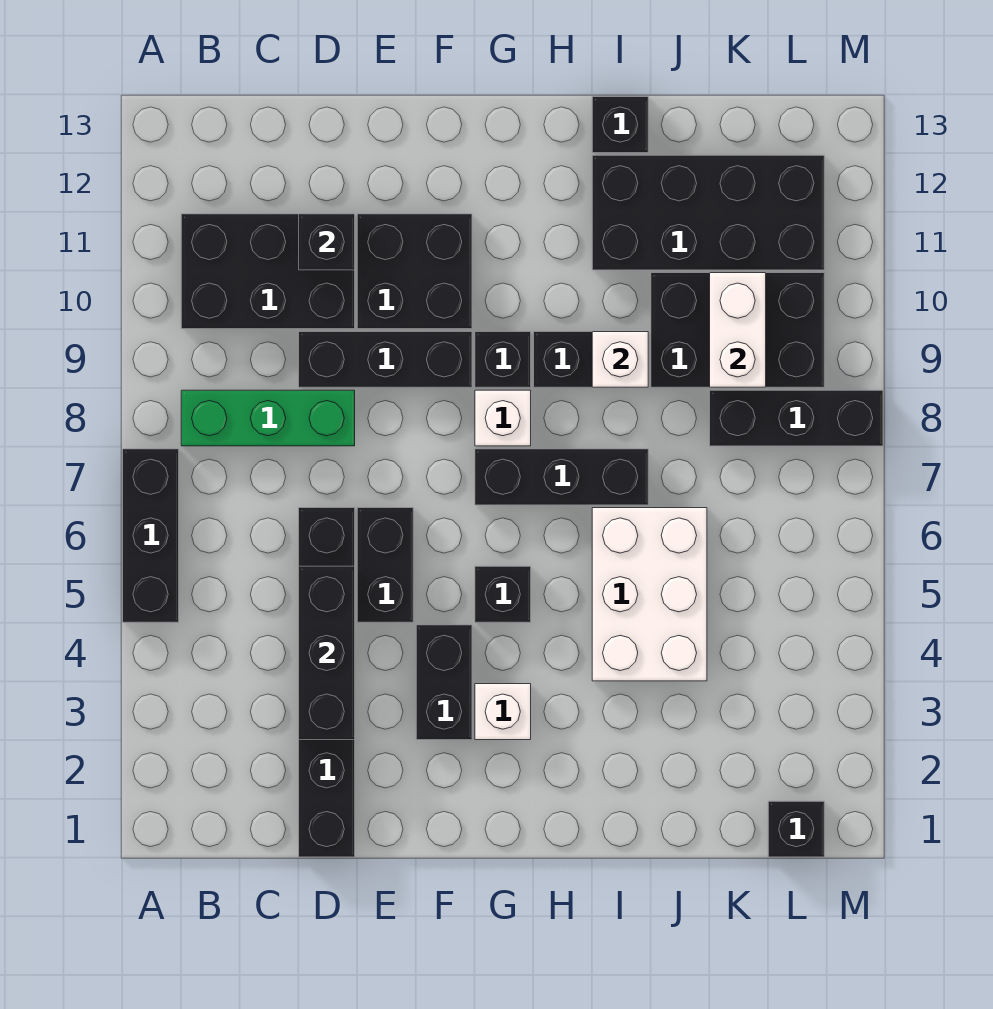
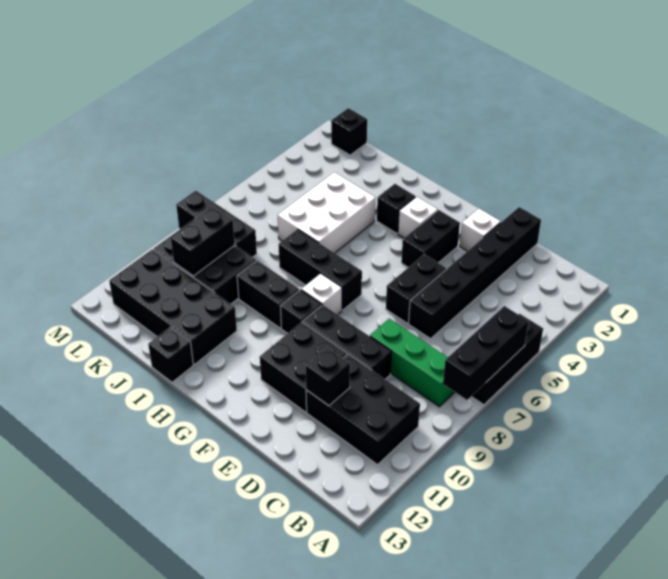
black brick D3:D5 level 2 -> black brick A6:A8 level 2
black brick G5 level 1 -> black brick H3 level 1
white brick I9 level 2 -> white brick E2 level 1
white brick K9:K10 level 2 -> black brick K9:K10 level 2

